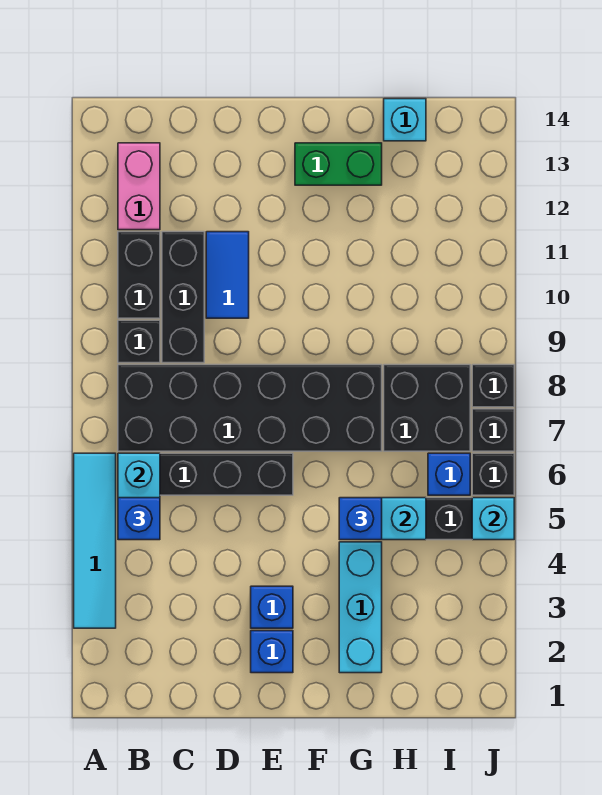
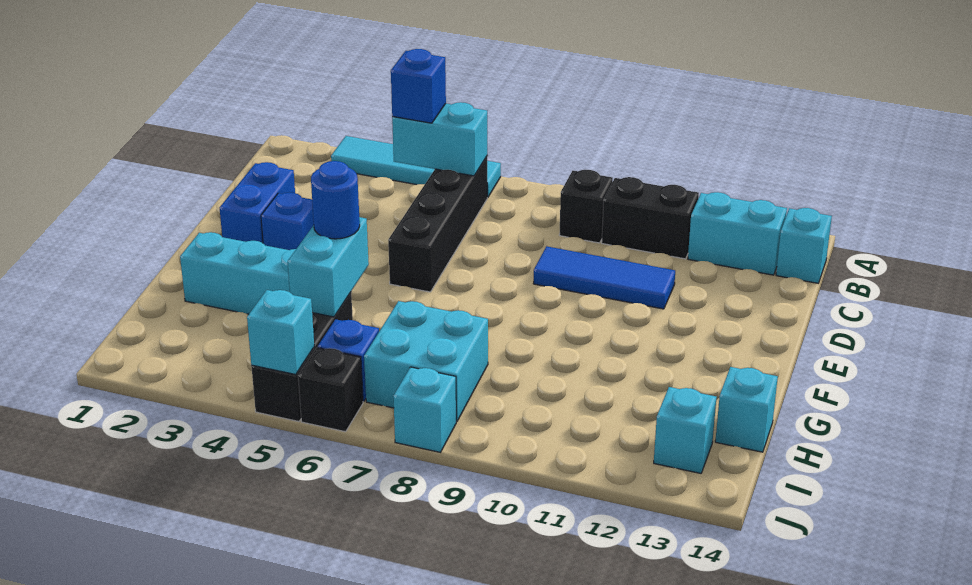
black brick B7:G8 level 1 -> none
pink brick B12:B13 level 1 -> cyan brick B12:B13 level 1
none -> cyan brick B14 level 1
black brick C9:C11 level 1 -> none
blue tile D10:D11 level 1 -> blue tile D9:D11 level 1
blue brick E2 level 1 -> blue brick D2:E2 level 1
green brick F13:G13 level 1 -> none
blue brick G5 level 3 -> blue round brick G5 level 3
black brick H7:I8 level 1 -> cyan brick H7:I8 level 1
none -> cyan brick I13 level 1
black brick J7 level 1 -> none
black brick J8 level 1 -> cyan brick J8 level 1

